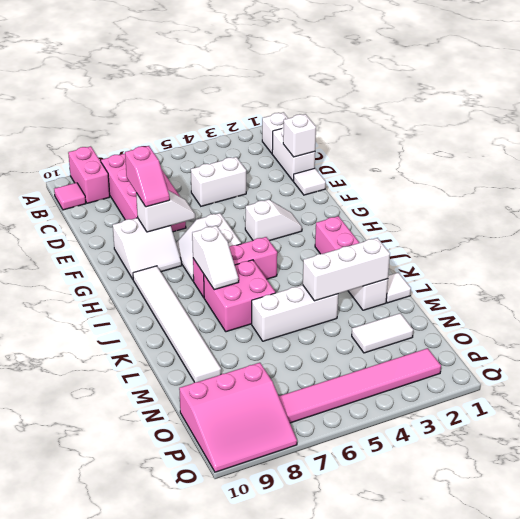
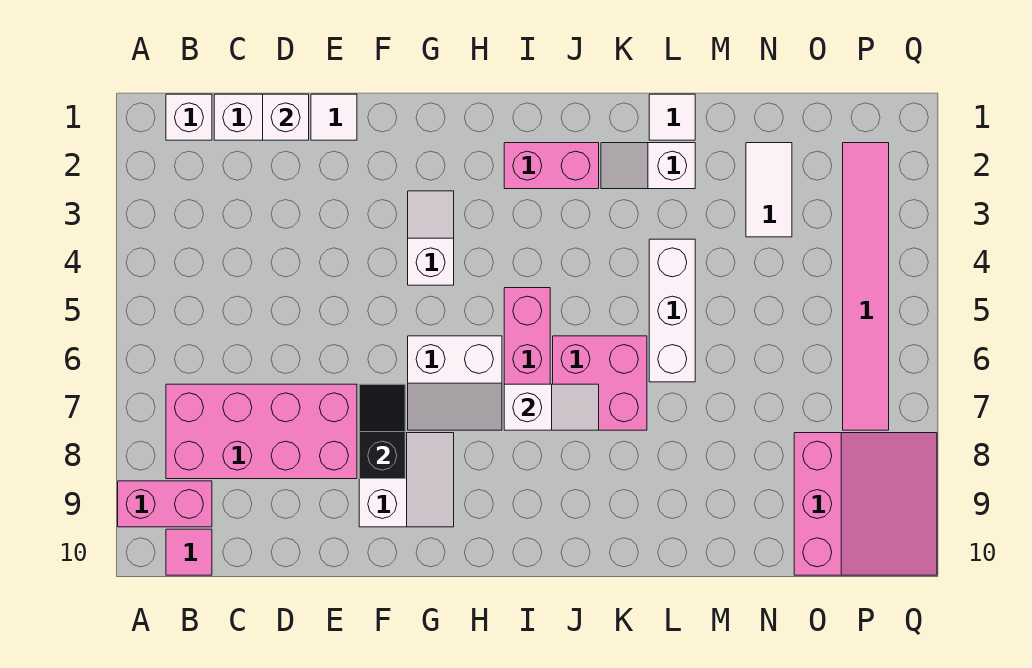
white brick D4:D5 level 1 -> none
pink slope E8:F8 level 3 top E -> none
white slope F7:F8 level 2 top 8 -> black slope F7:F8 level 2 top 8
white tile H9:M9 level 1 -> none
white brick L2:L4 level 2 -> none

